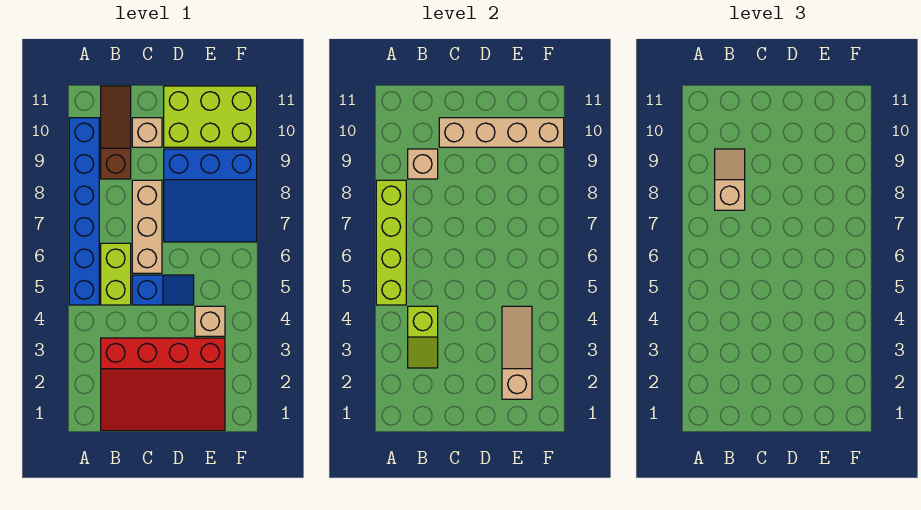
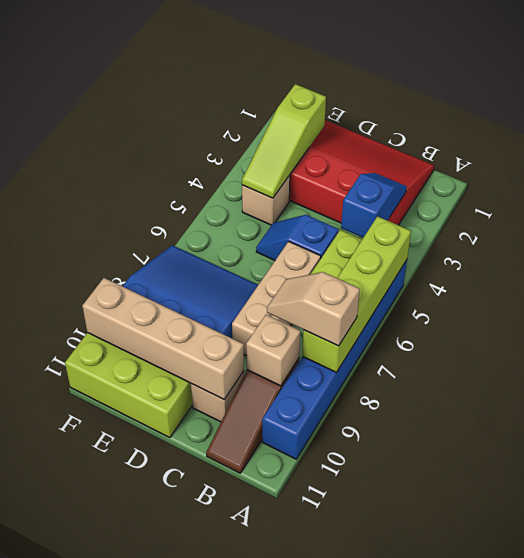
lime slope B3:B4 level 2 top 4 -> blue slope B3:B4 level 2 top 4
tan slope B8:B9 level 3 top 8 -> tan slope A8:B8 level 3 top A
tan slope E2:E4 level 2 top 2 -> lime slope E2:E4 level 2 top 2

